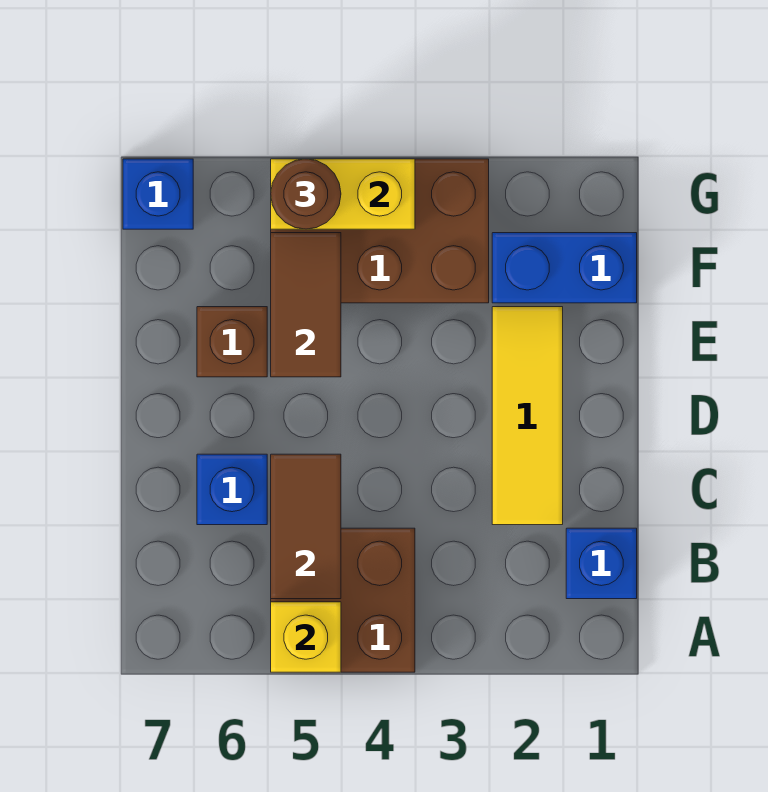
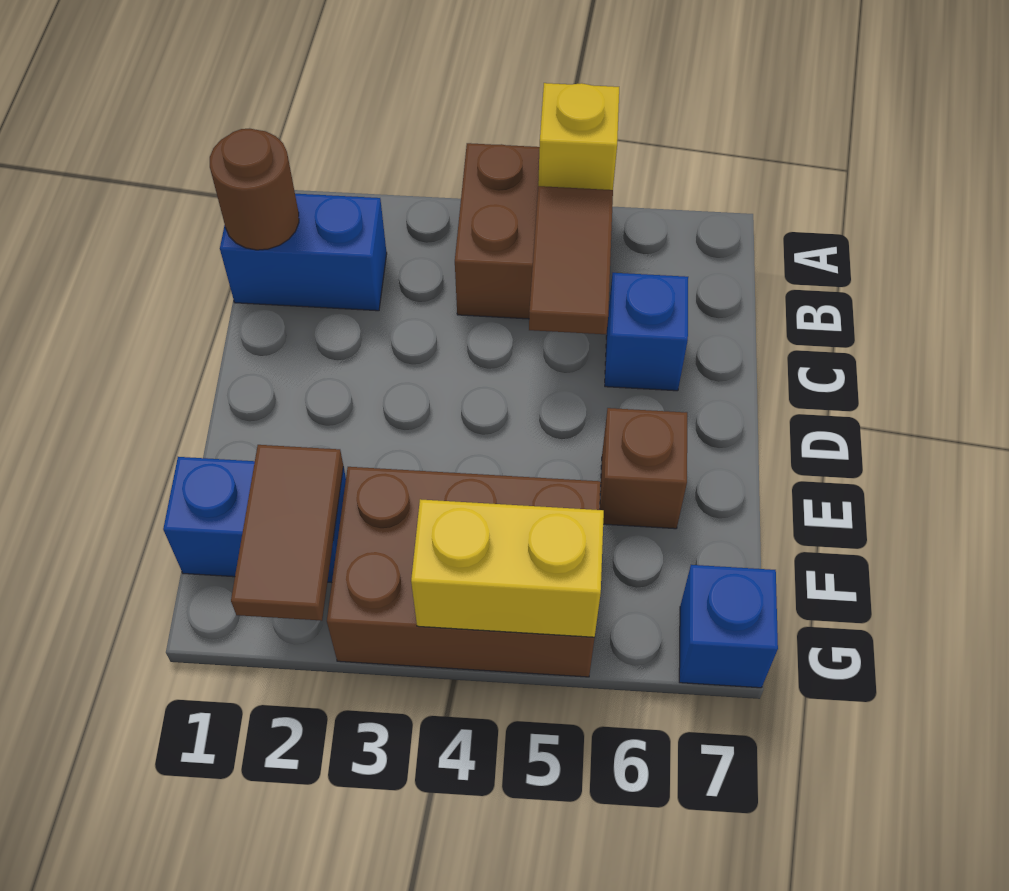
blue brick B1 level 1 -> blue brick B1:B2 level 1
yellow tile C2:E2 level 1 -> none
brown tile E5:F5 level 2 -> brown tile F2:G2 level 2
brown round brick G5 level 3 -> brown round brick B1 level 2

